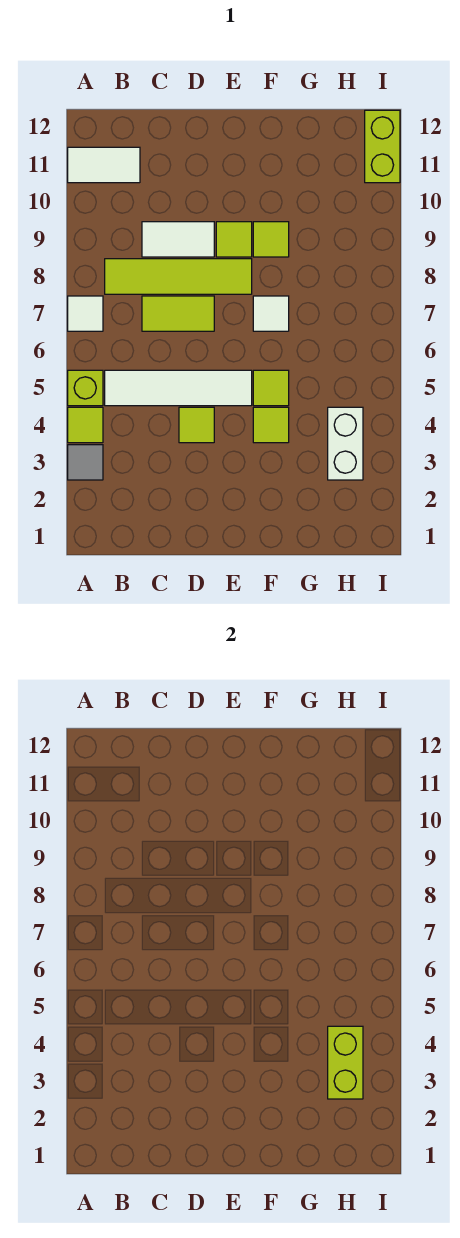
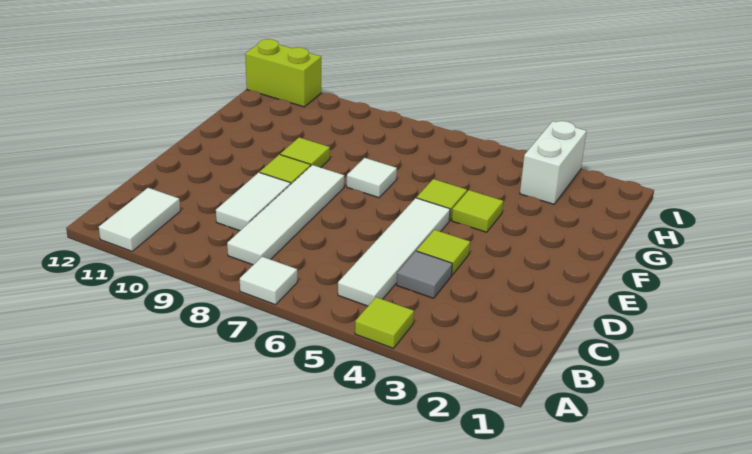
grey tile A3 level 1 -> grey tile C4 level 1
lime brick A5 level 1 -> none
lime tile B8:E8 level 1 -> white tile B8:E8 level 1
lime tile C7:D7 level 1 -> none
white brick H3:H4 level 1 -> white brick H3:I3 level 1
lime brick H3:H4 level 2 -> none

